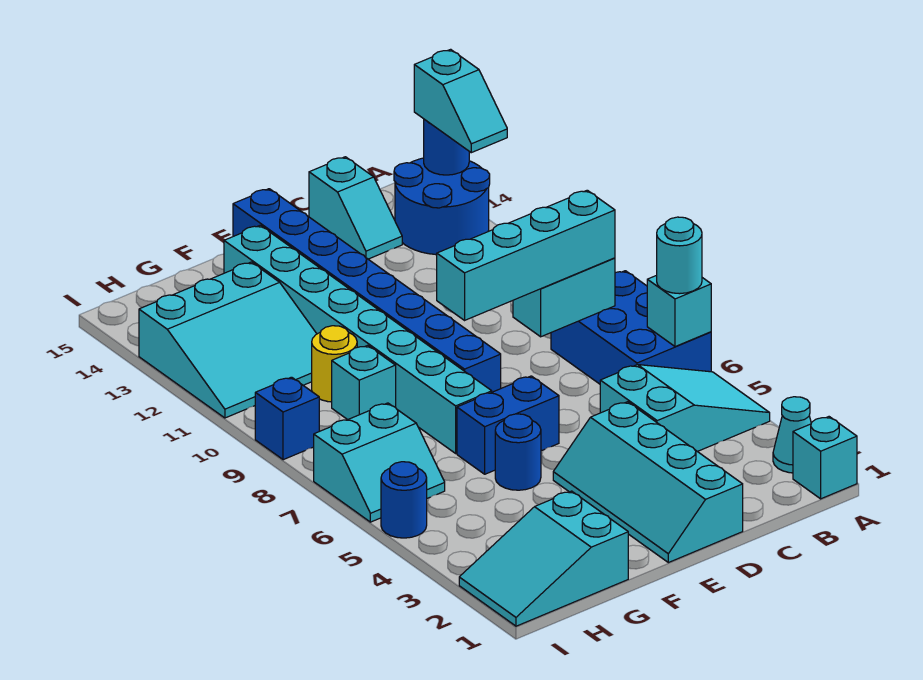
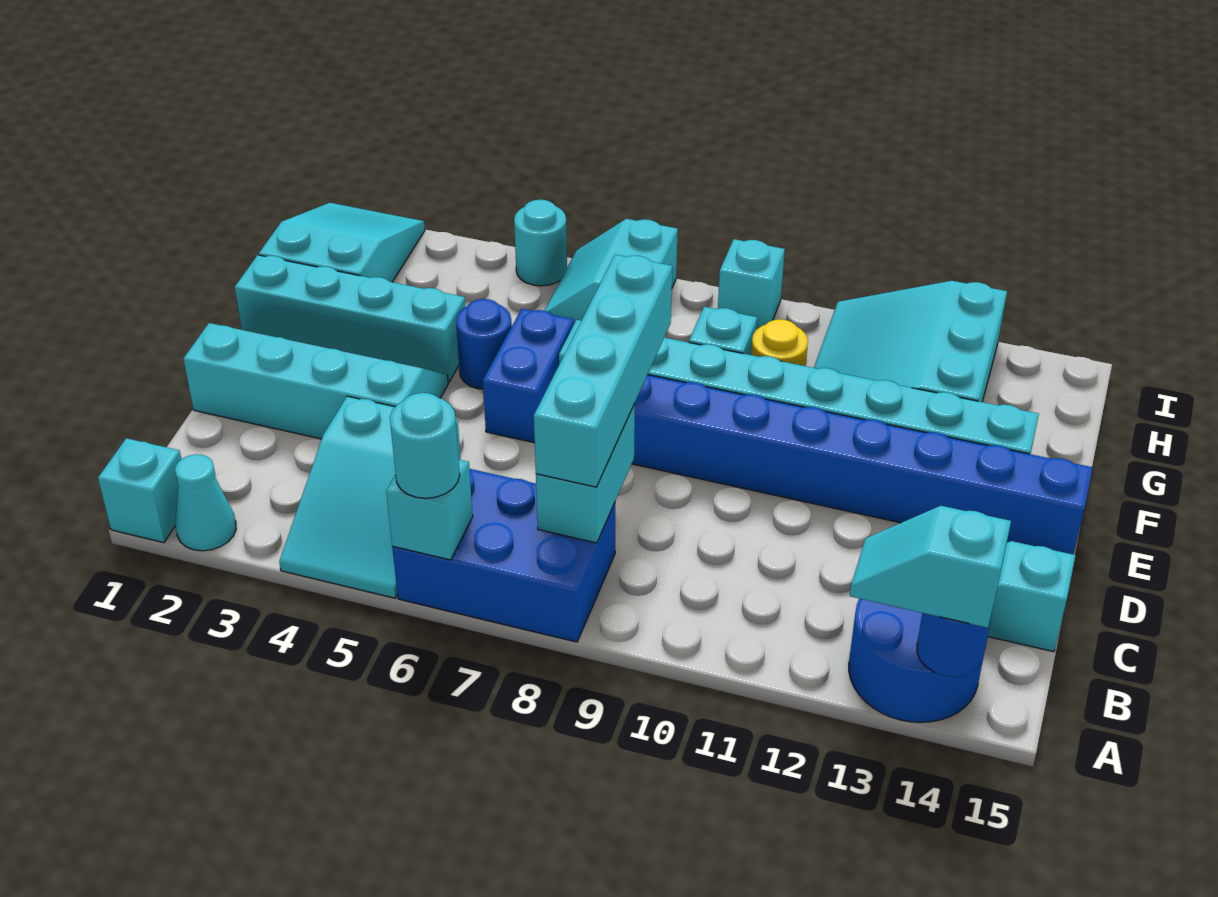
none -> cyan brick F1:F4 level 1
blue round brick I5 level 1 -> cyan round brick I5 level 1
blue brick I9 level 1 -> cyan brick I9 level 1

